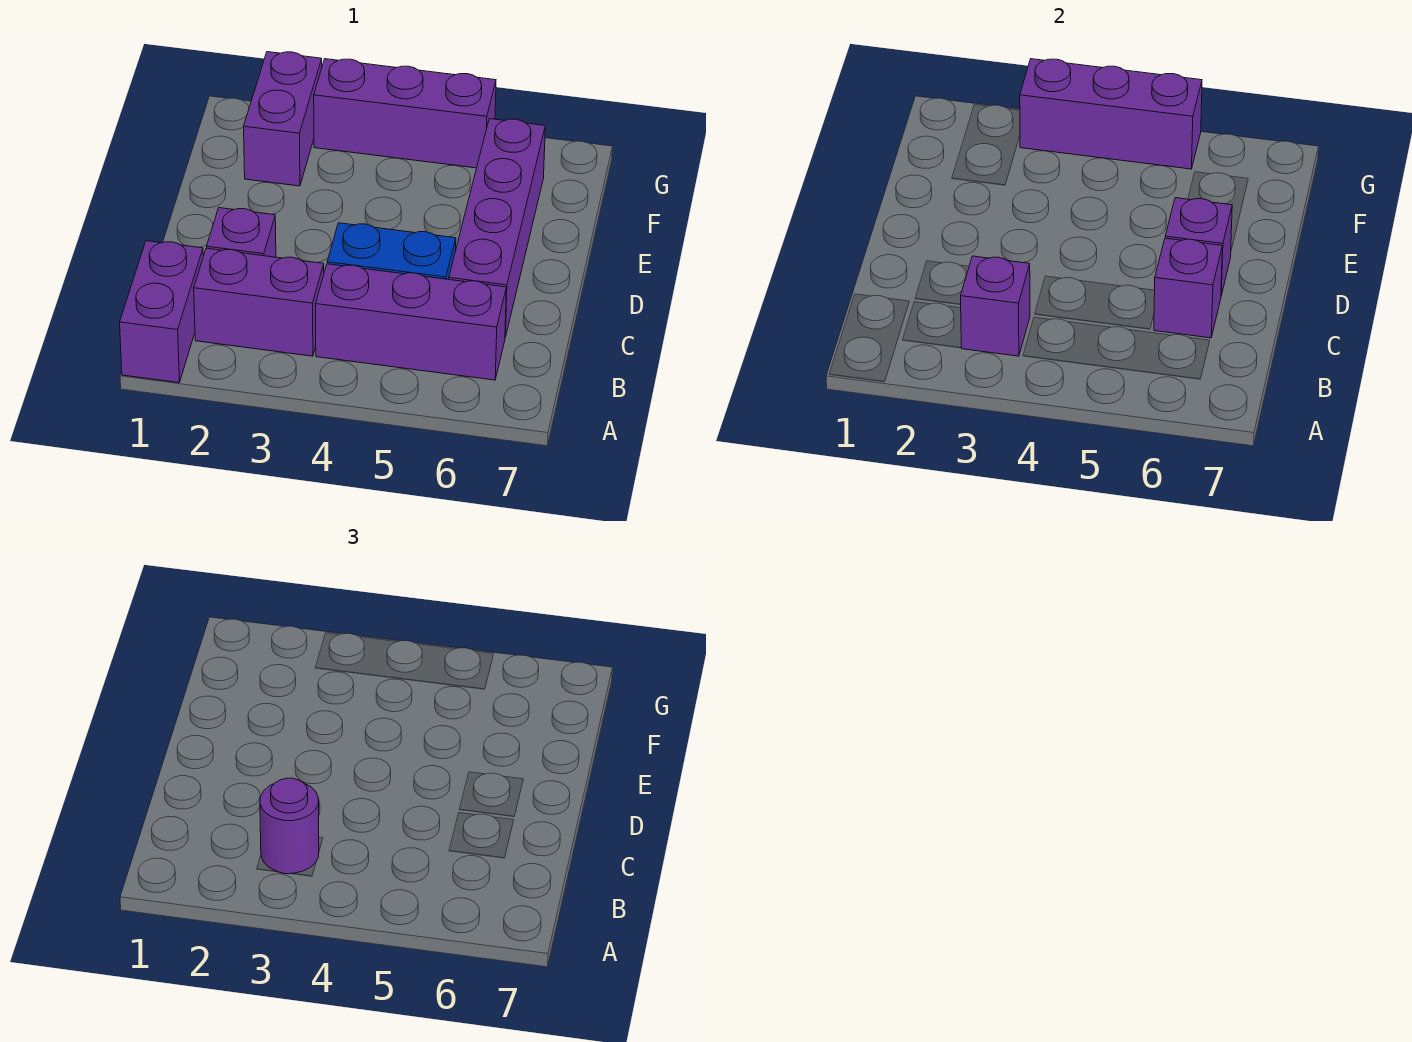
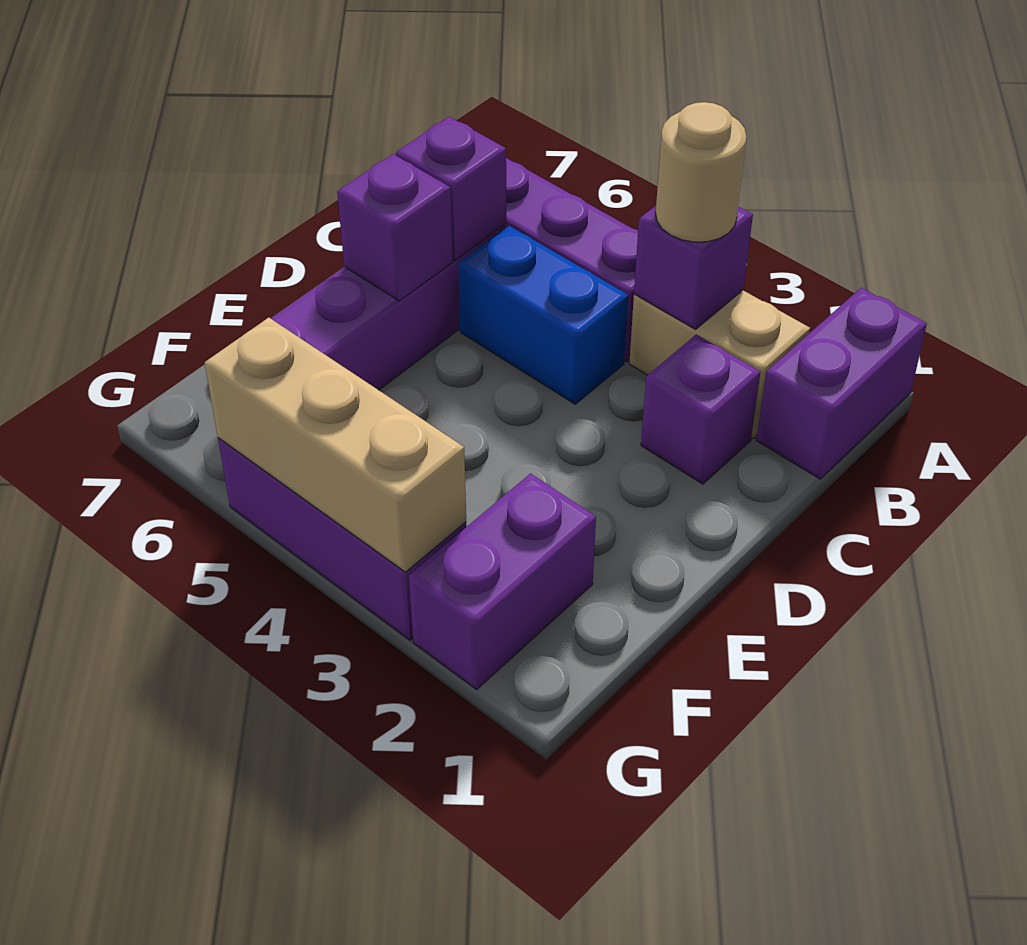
purple brick B2:B3 level 1 -> tan brick B2:B3 level 1
purple round brick B3 level 3 -> tan round brick B3 level 3
purple brick G3:G5 level 2 -> tan brick G3:G5 level 2

